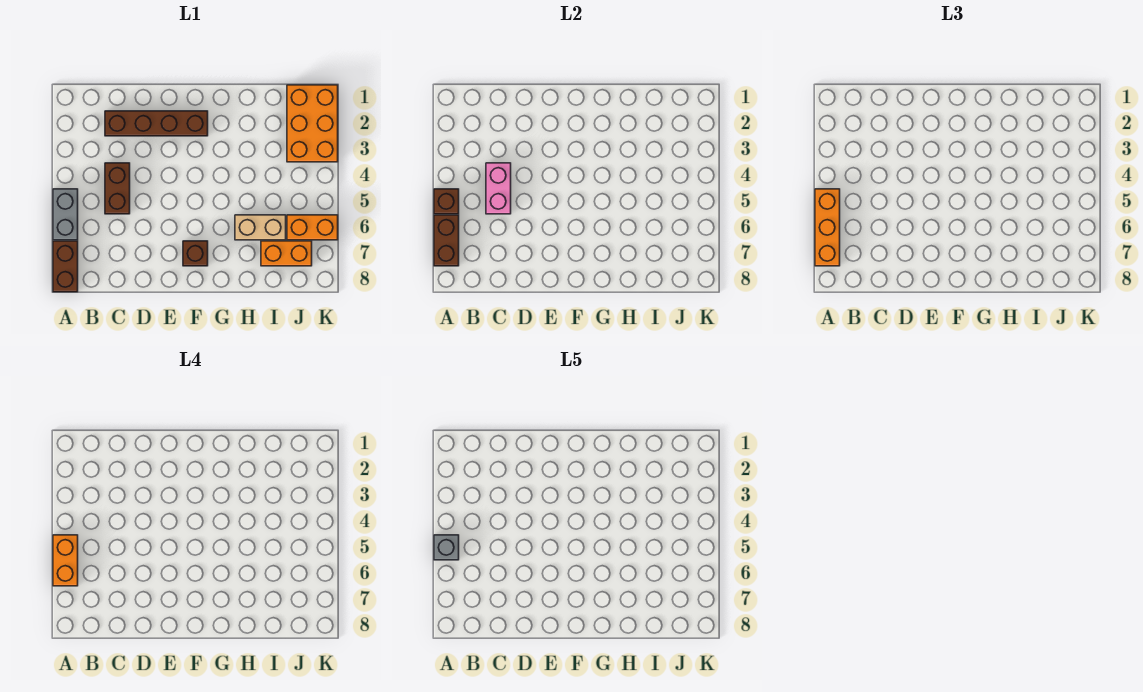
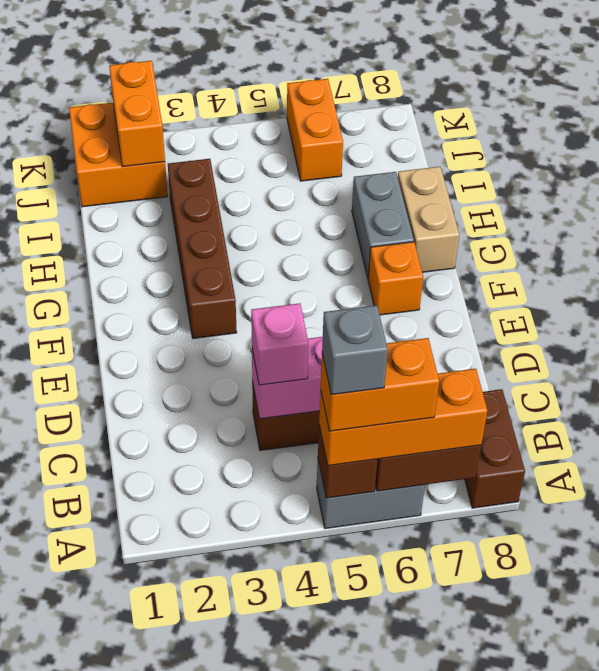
brown brick A7:A8 level 1 -> brown brick A8:B8 level 1
brown brick C2:F2 level 1 -> brown brick F3:I3 level 1
none -> pink brick C4 level 3
brown brick F7 level 1 -> orange brick F7 level 1
none -> grey brick G7:H7 level 1
tan brick H6:I6 level 1 -> tan brick G8:H8 level 1
orange brick I7:J7 level 1 -> orange brick J2:K2 level 2
orange brick J1:K3 level 1 -> orange brick J1:K2 level 1

